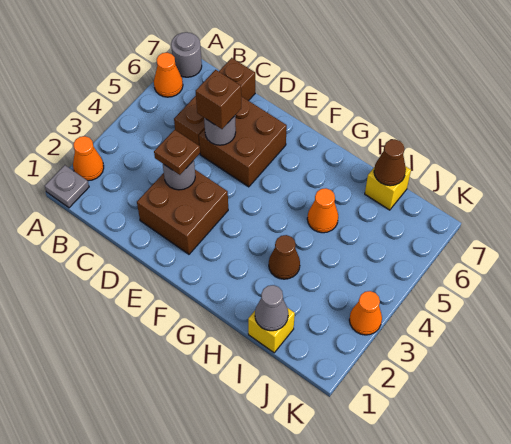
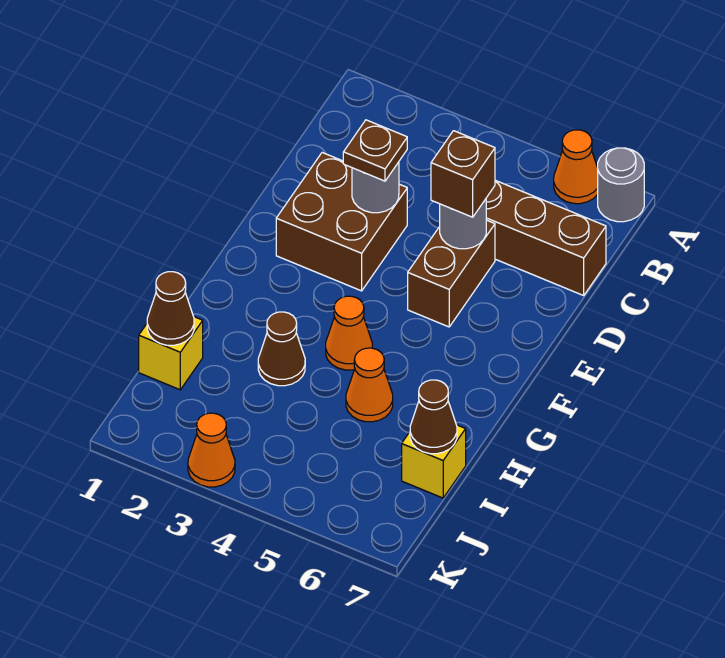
grey plate A1 level 1 -> none
orange cone A2 level 1 -> orange cone G4 level 1
brown brick D5:E6 level 1 -> brown brick D5:E5 level 1
grey cone I1 level 2 -> brown cone I1 level 2

